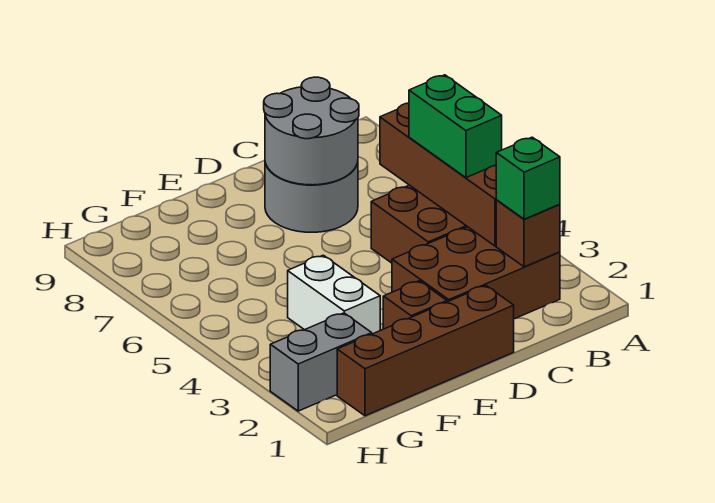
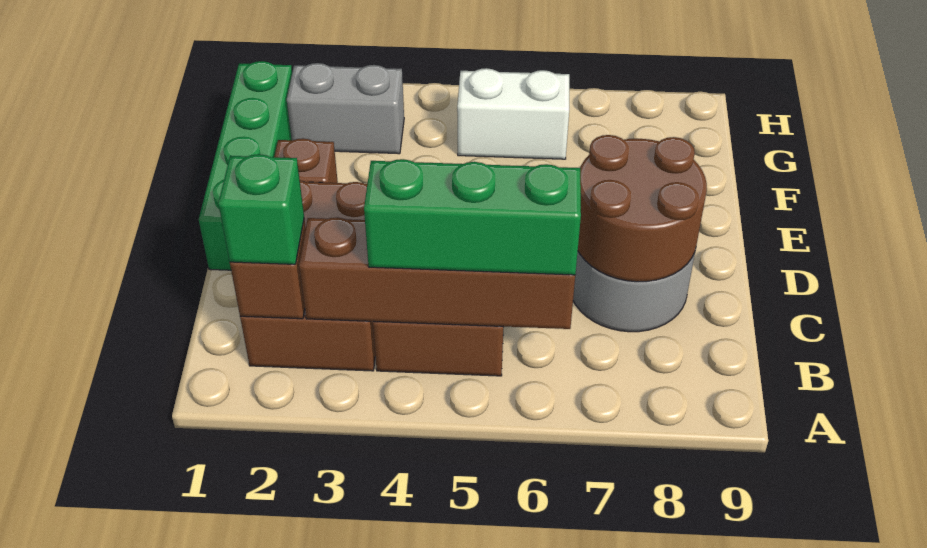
green brick B4:B5 level 3 -> green brick B4:B6 level 3
grey round brick C7:D8 level 2 -> brown round brick C7:D8 level 2
brown brick D1:G1 level 1 -> green brick D1:G1 level 1
white brick F3:F4 level 1 -> white brick G5:G6 level 1
grey brick G2:H2 level 1 -> grey brick G2:G3 level 1

